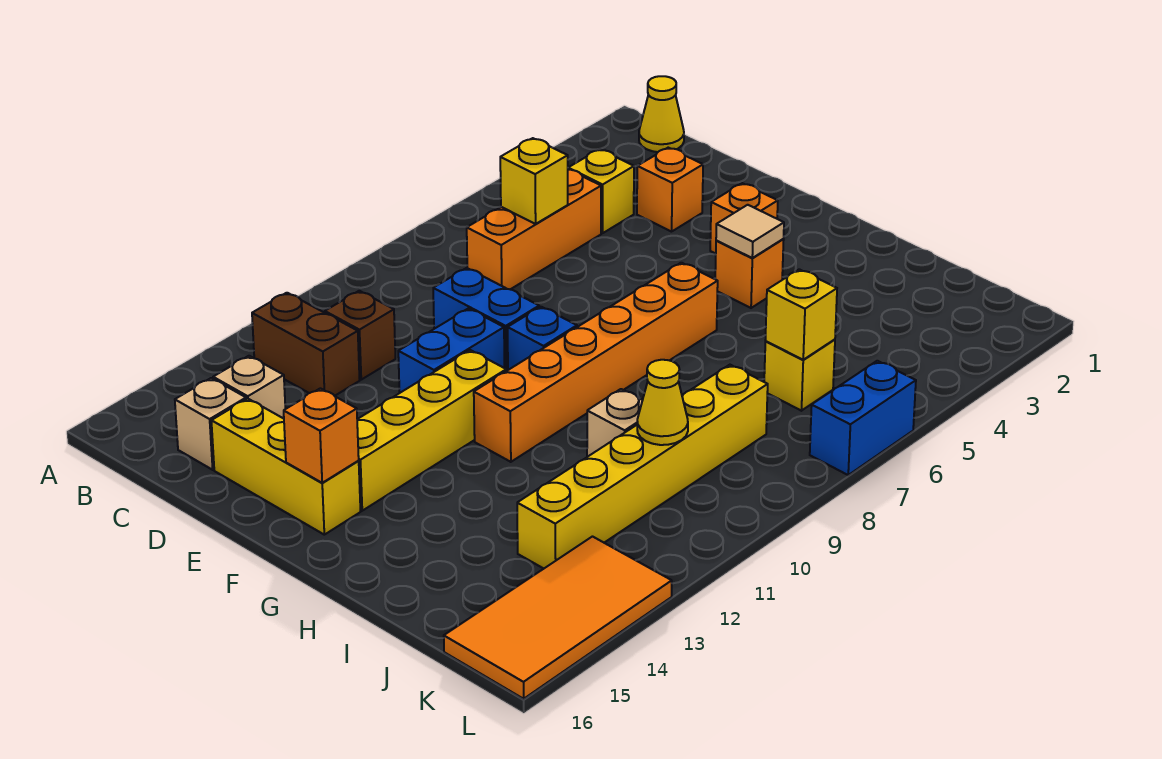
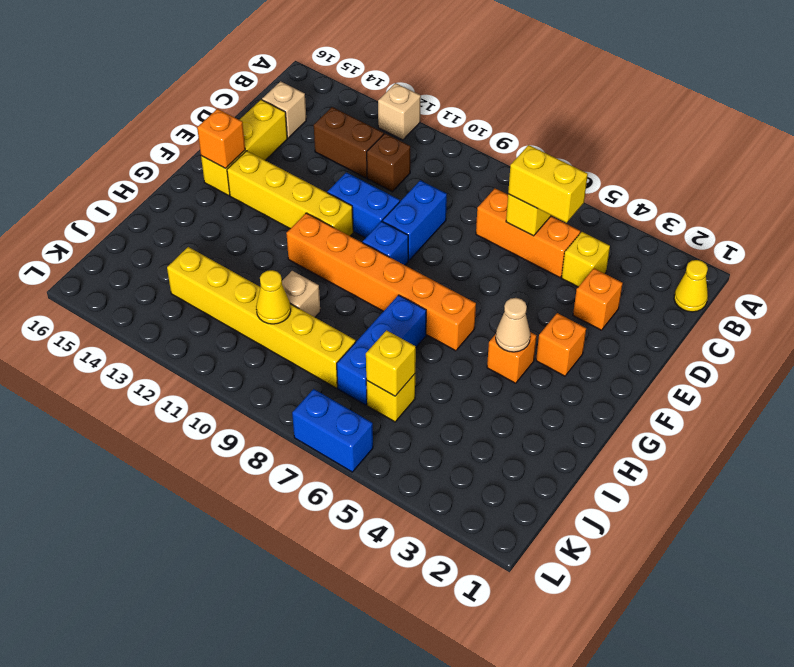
brown brick B12:C12 level 1 -> brown brick C12:C13 level 1
none -> yellow brick C5:C6 level 3
tan brick C14 level 1 -> tan brick A12 level 1
tan tile G4 level 2 -> tan cone G4 level 2
none -> blue brick H7:J7 level 1
orange tile K13:L16 level 1 -> none

